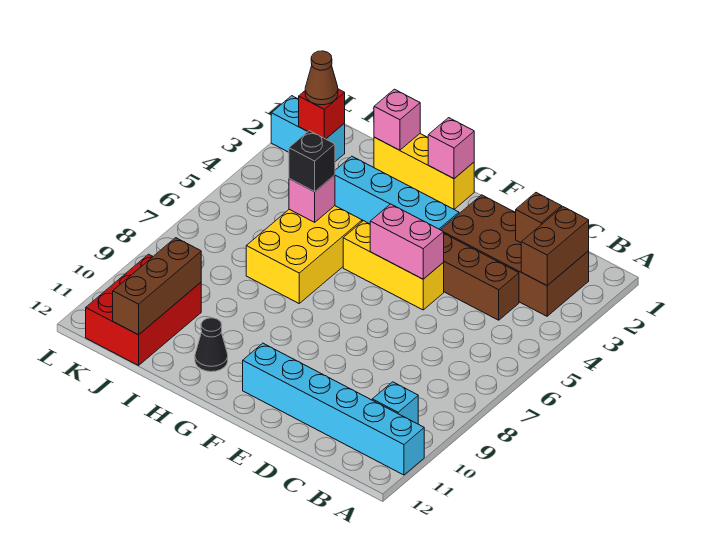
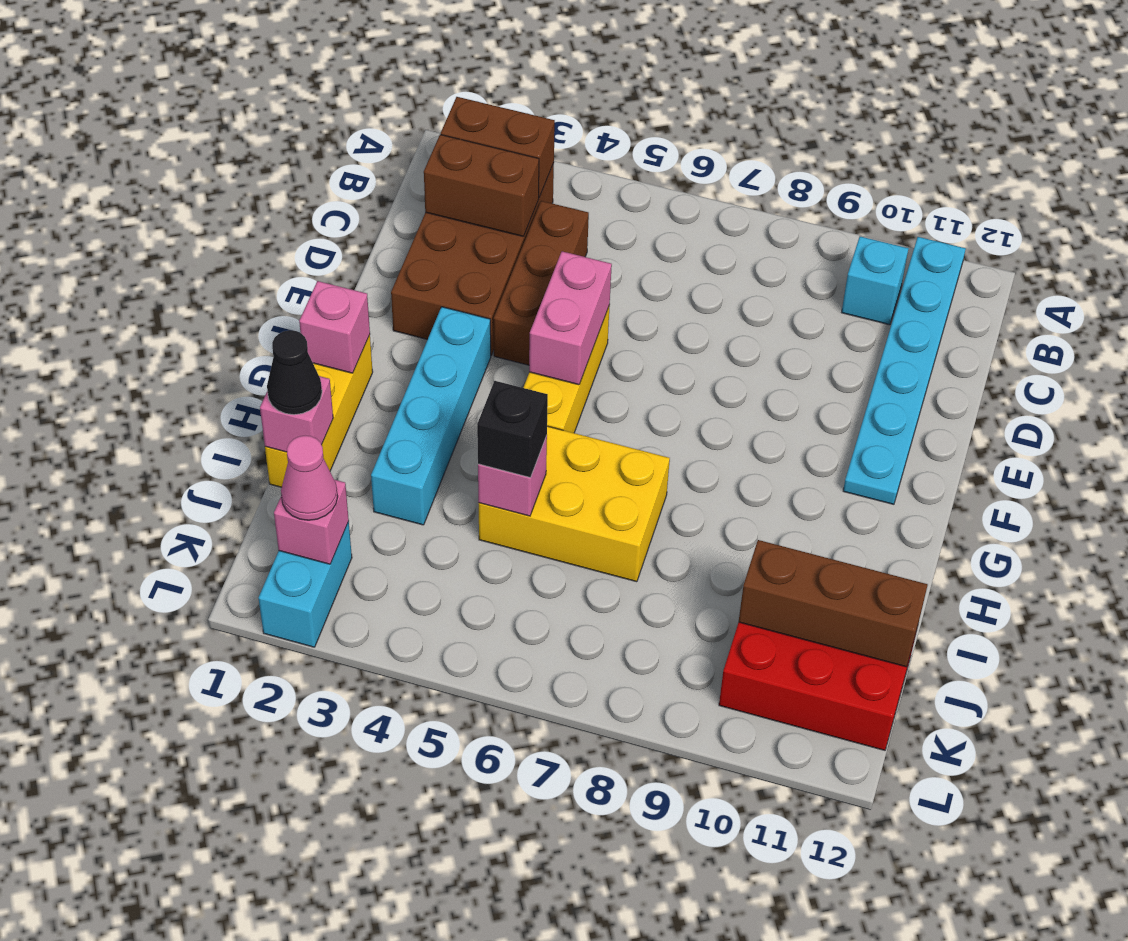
cyan brick A11:F11 level 1 -> cyan plate A11:F11 level 1
brown brick C2 level 2 -> brown brick C2:C3 level 2
black cone H11 level 1 -> black cone I1 level 3
red brick K2 level 2 -> pink brick K2 level 2
brown cone K2 level 3 -> pink cone K2 level 3

